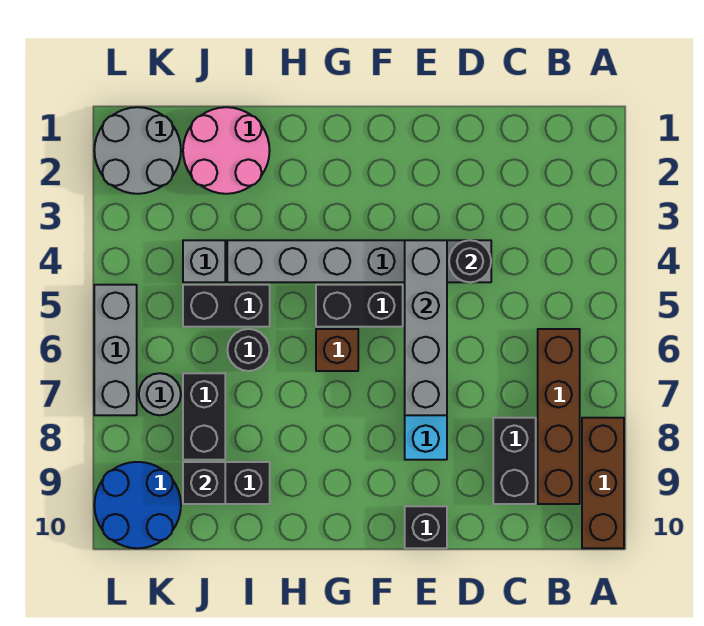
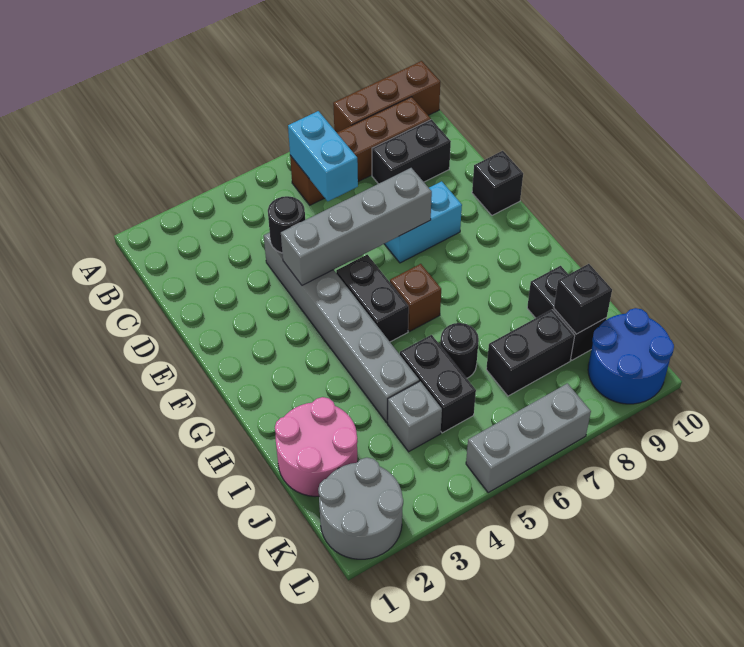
none -> cyan brick B6:C6 level 2
grey round brick K7 level 1 -> none

